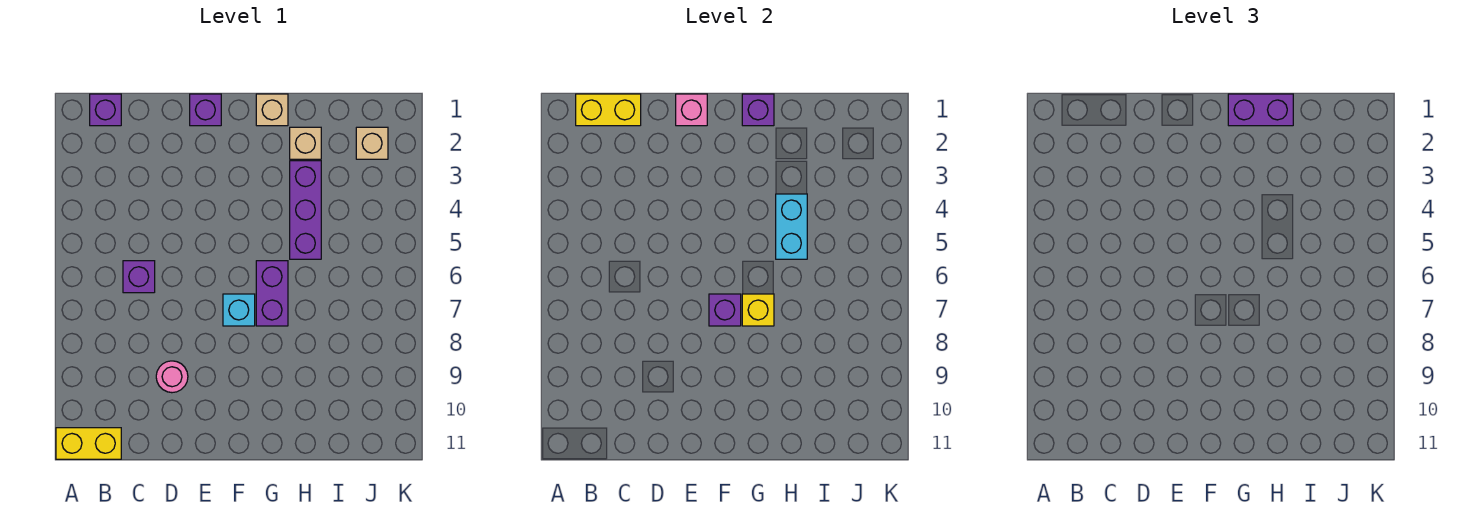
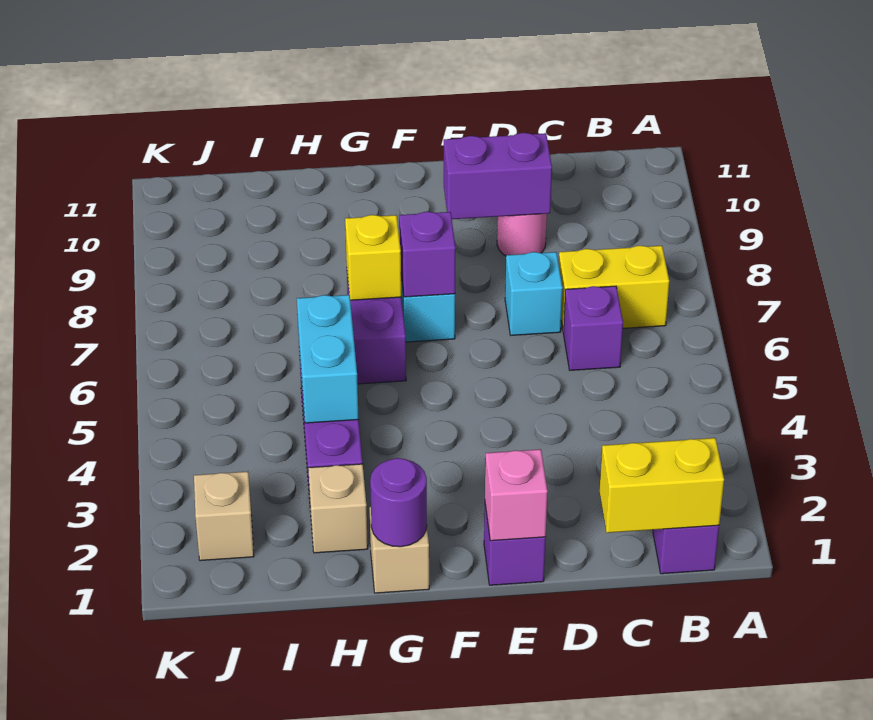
yellow brick A11:B11 level 1 -> yellow brick B7:C7 level 1
none -> cyan brick D7 level 1
purple brick G1 level 2 -> purple round brick G1 level 2
purple brick G1:H1 level 3 -> purple brick D9:E9 level 2

